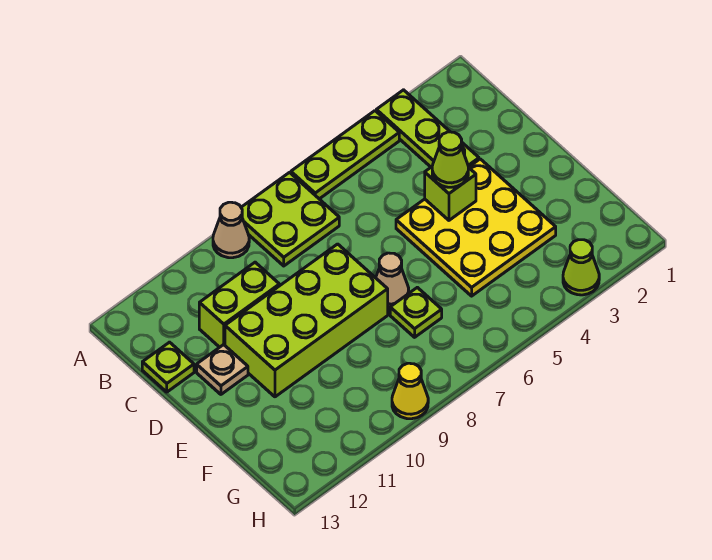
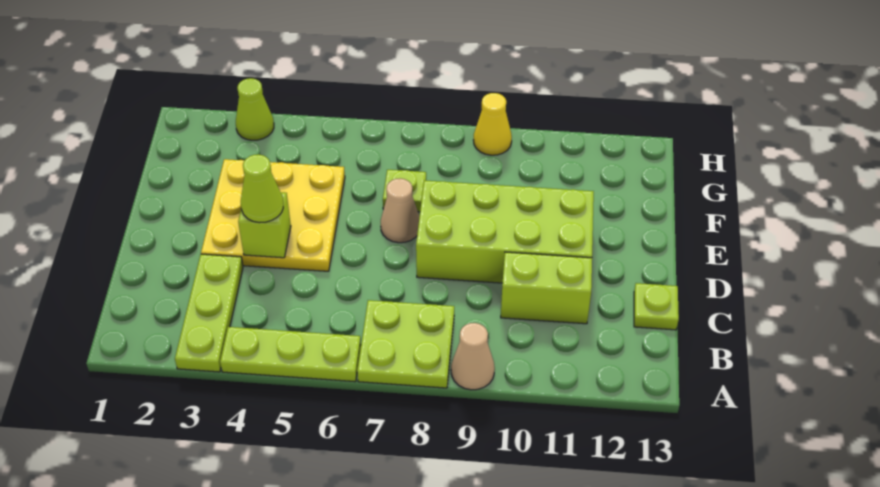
tan plate D12 level 1 -> none

